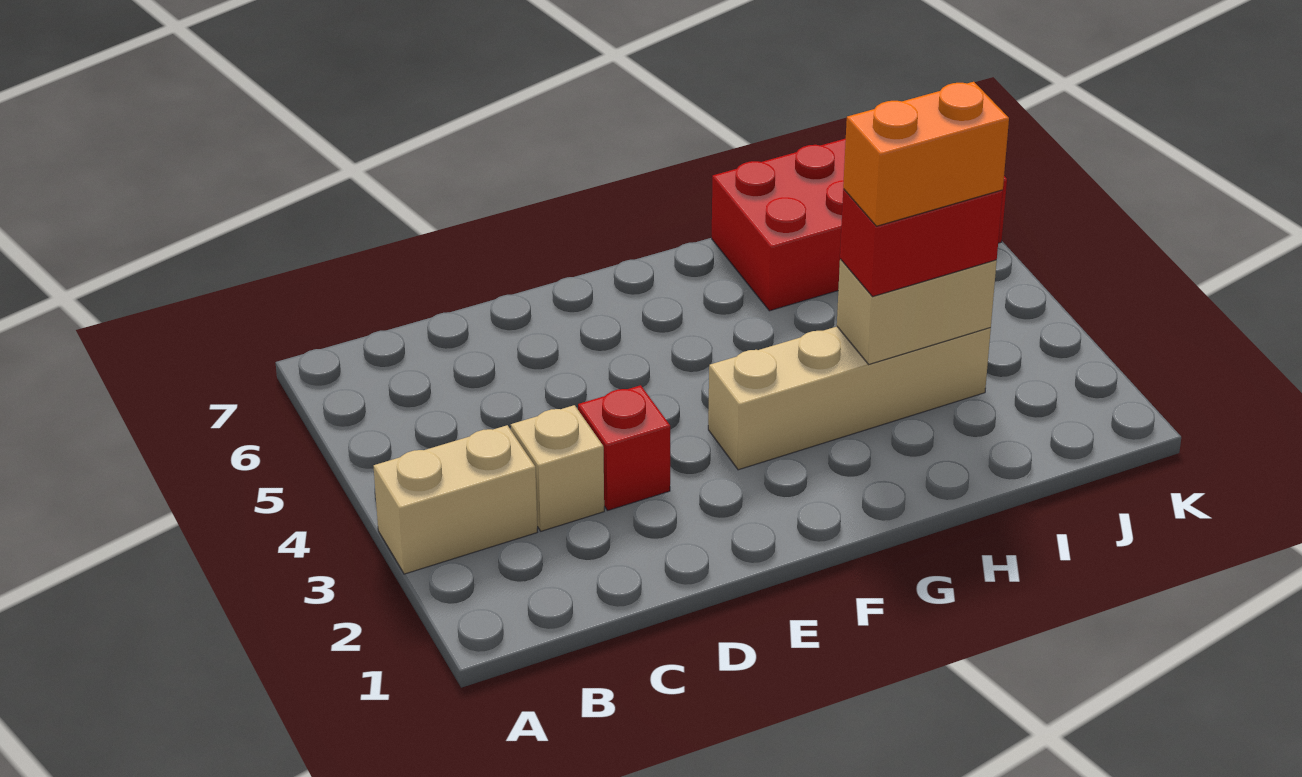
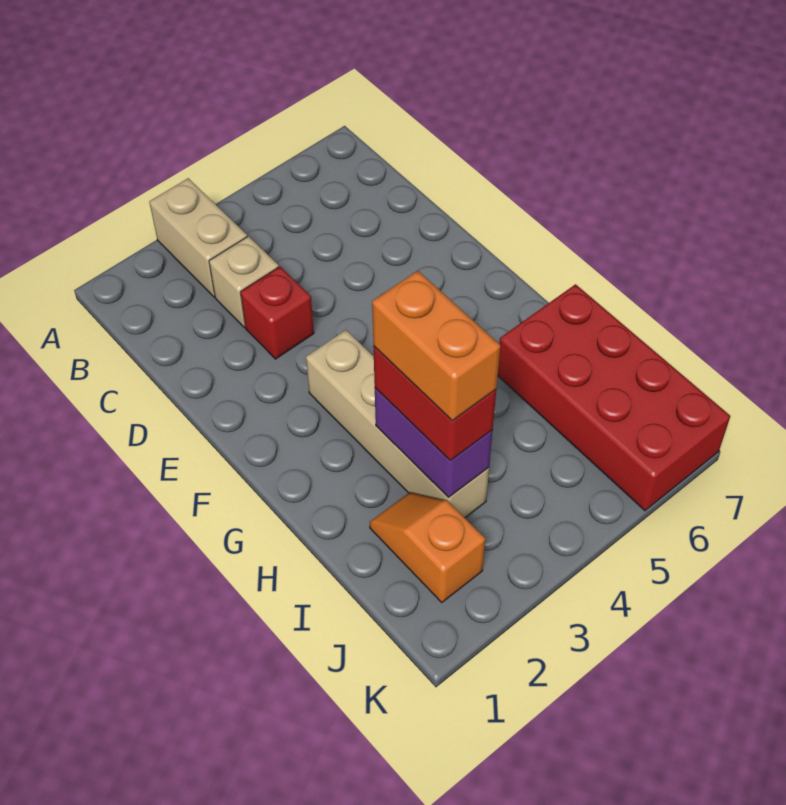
tan brick H3:I3 level 2 -> purple brick H3:I3 level 2
none -> orange slope I2:J2 level 1 top J

